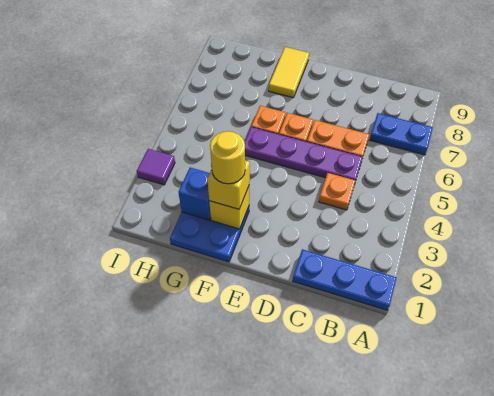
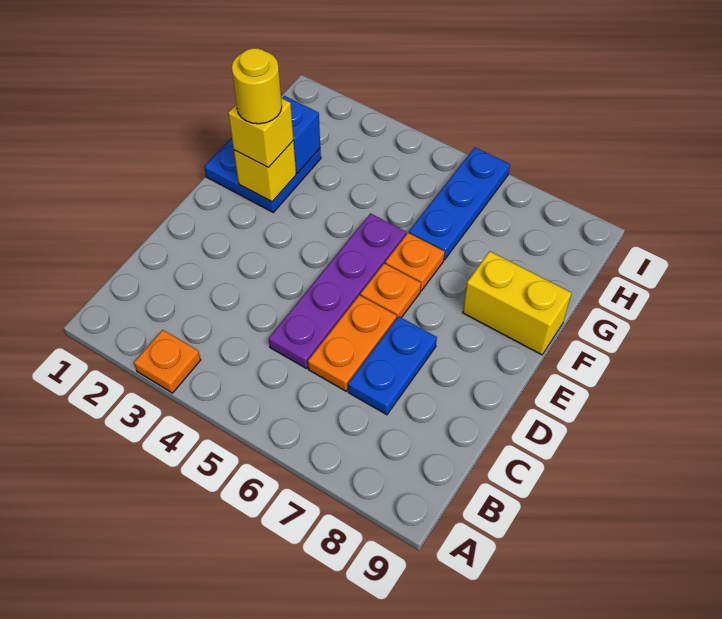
blue plate A1:C1 level 1 -> blue plate G6:I6 level 1
blue plate A7:B7 level 1 -> blue plate C7:D7 level 1
orange plate C4 level 1 -> orange plate A3 level 1
yellow tile F8:F9 level 1 -> yellow brick F8:F9 level 1
purple tile I3 level 1 -> none

